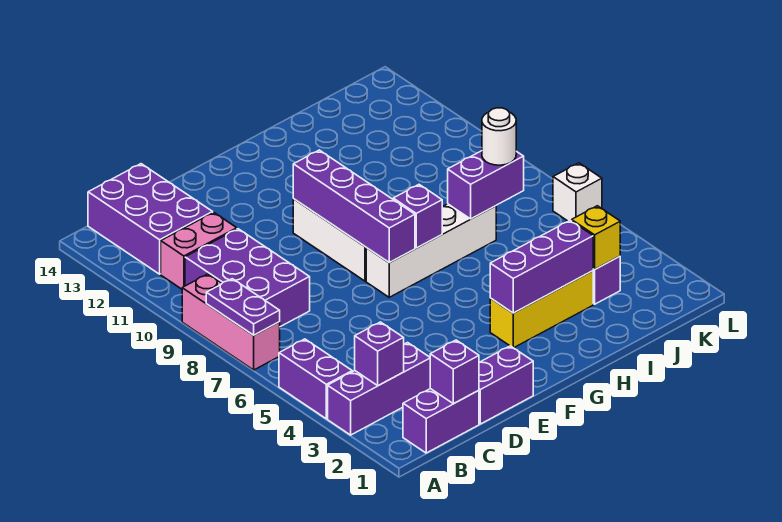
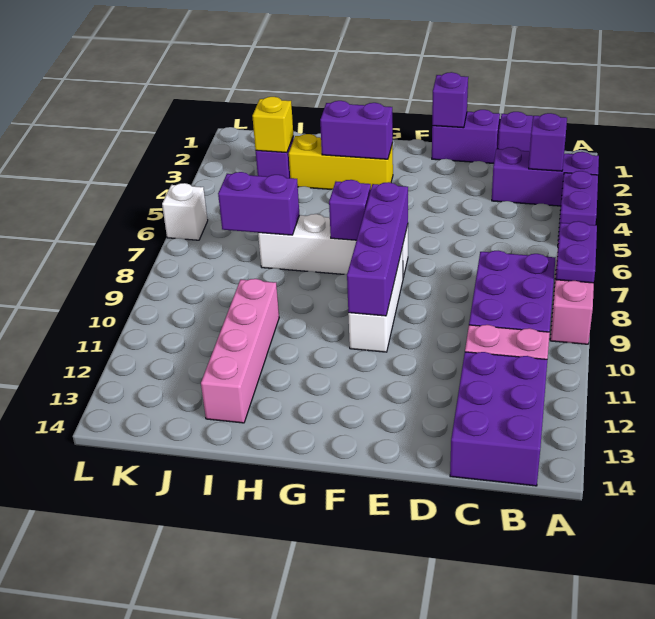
purple brick C1 level 2 -> purple brick E1 level 2
purple brick G3:I3 level 2 -> purple brick G3:H3 level 2
none -> pink brick I10:I13 level 1
white round brick J7 level 3 -> none

